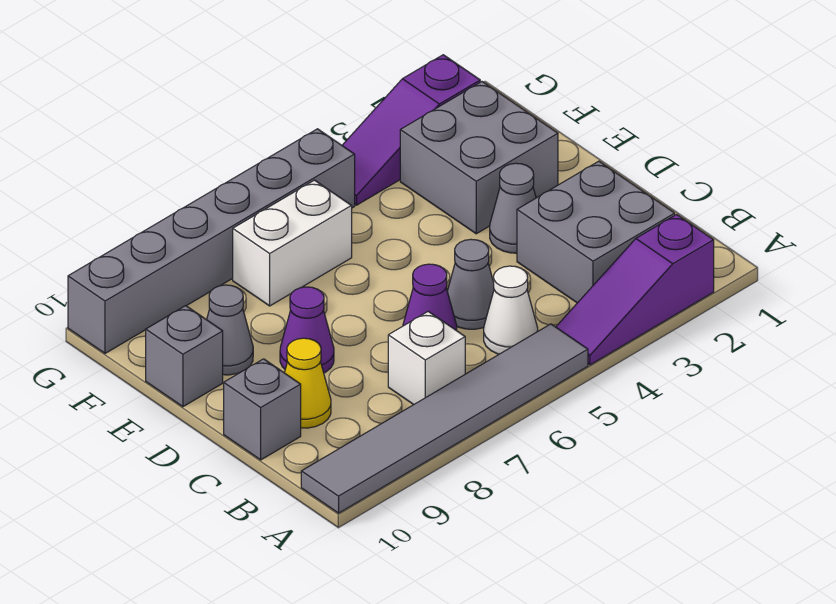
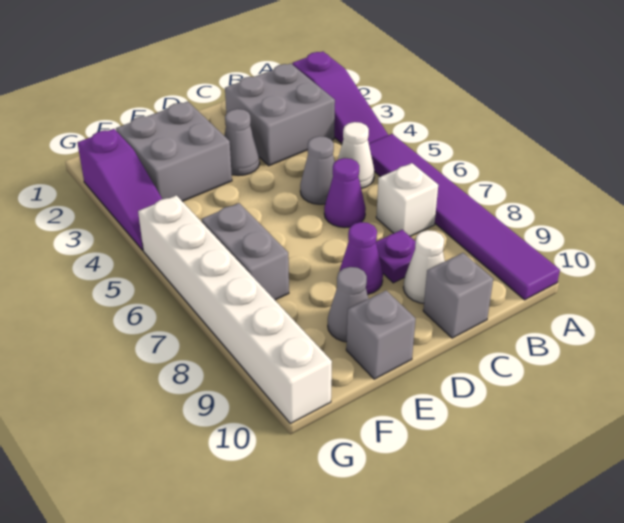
grey tile A5:A10 level 1 -> purple tile A5:A10 level 1
none -> purple plate C8 level 1
yellow cone C9 level 1 -> white cone C9 level 1
white brick F6:F7 level 1 -> grey brick F6:F7 level 1
grey brick G5:G10 level 1 -> white brick G5:G10 level 1

